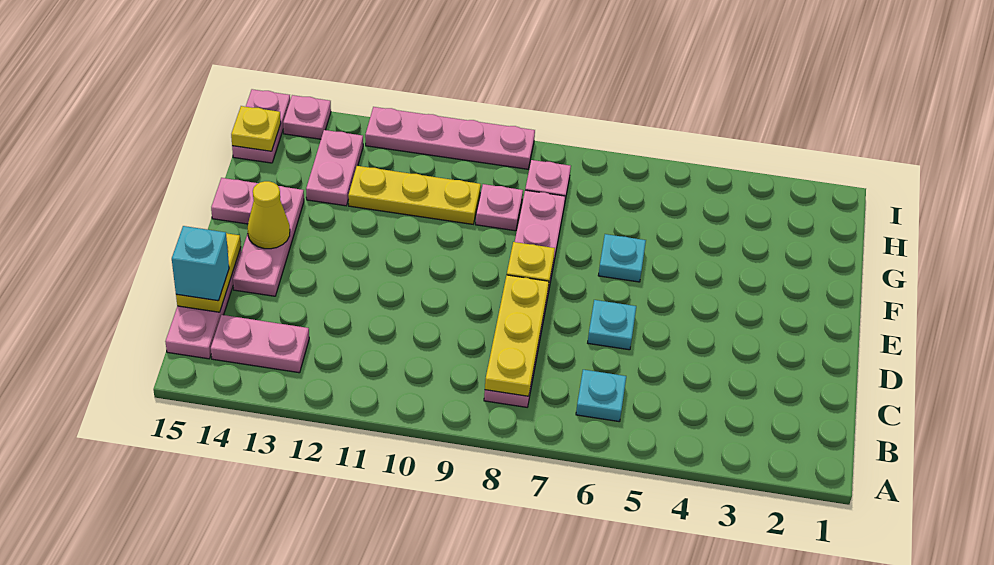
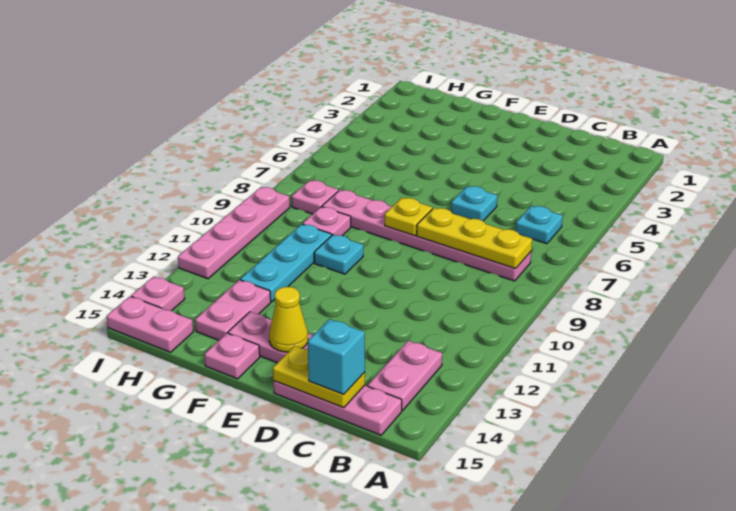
cyan plate F6 level 1 -> cyan plate F10 level 1
yellow plate G10:G12 level 1 -> cyan plate G10:G12 level 1
pink plate G13:H13 level 1 -> pink plate G13:G14 level 1
yellow plate H15 level 2 -> none

